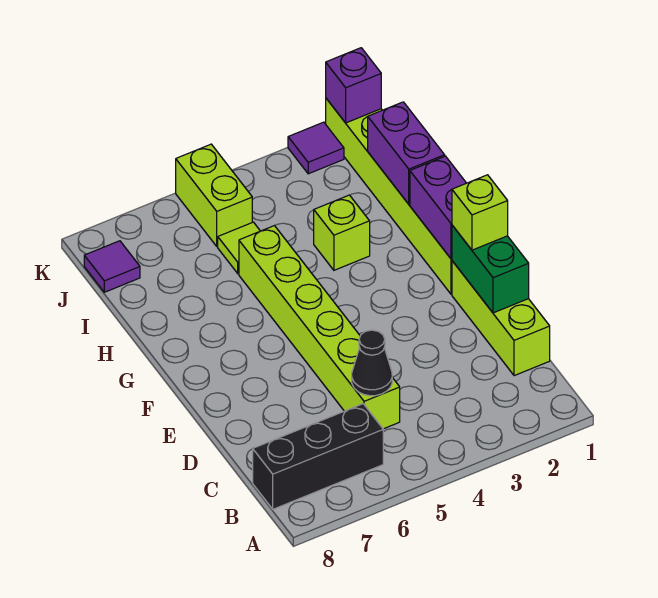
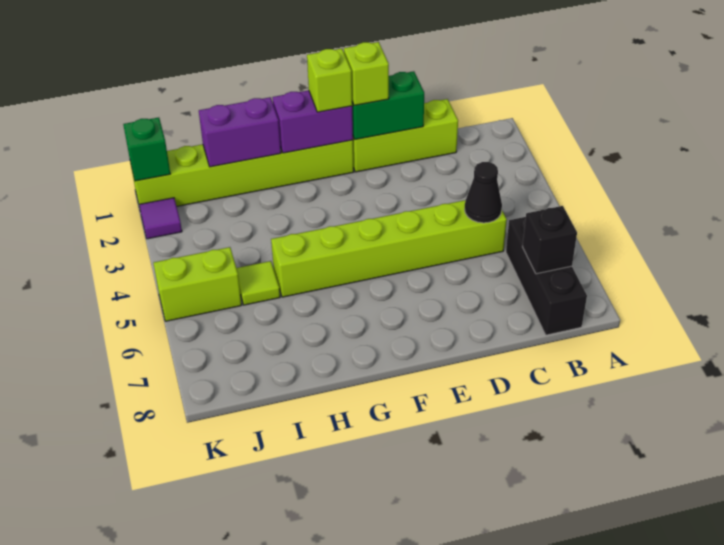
none -> black brick B7 level 2
lime brick H3 level 1 -> lime brick F1 level 3
purple tile J8 level 1 -> none
purple brick K1 level 2 -> green brick K1 level 2

